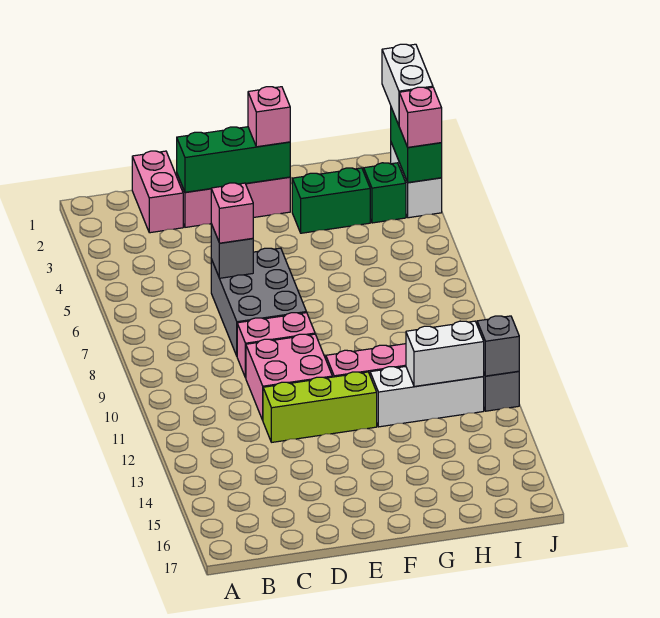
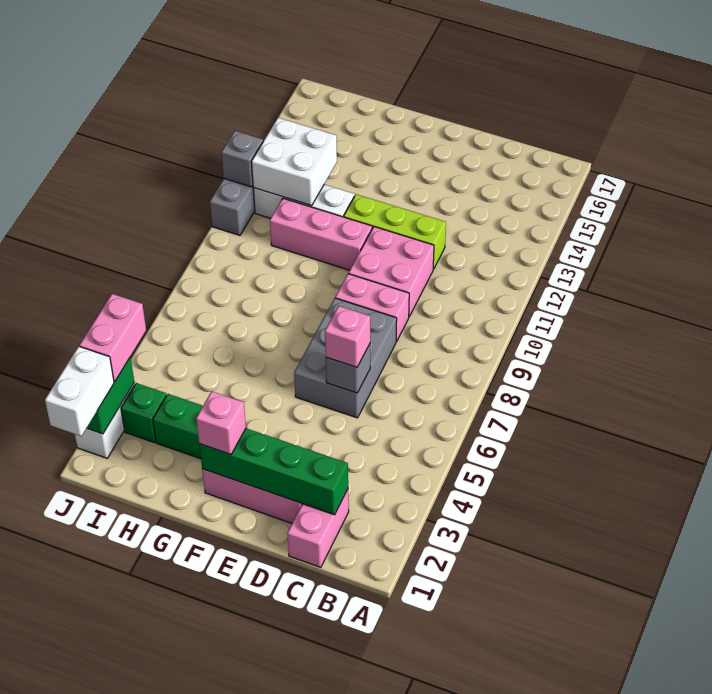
green brick D2:F2 level 2 -> green brick C2:F2 level 2
white brick H12:I12 level 2 -> white brick H12:I13 level 2
pink brick J3 level 3 -> pink brick J3:J4 level 3

